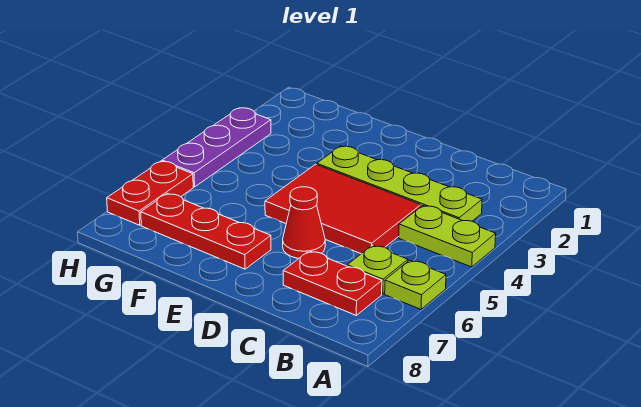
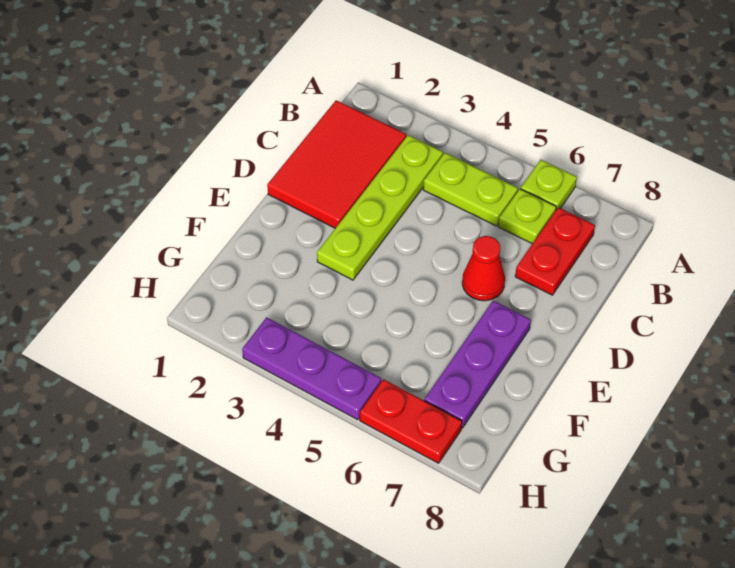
lime plate A4:B4 level 1 -> lime plate B4:B5 level 1
red tile C4:E5 level 1 -> red tile B1:D2 level 1
red plate E7:G7 level 1 -> purple plate E7:G7 level 1

